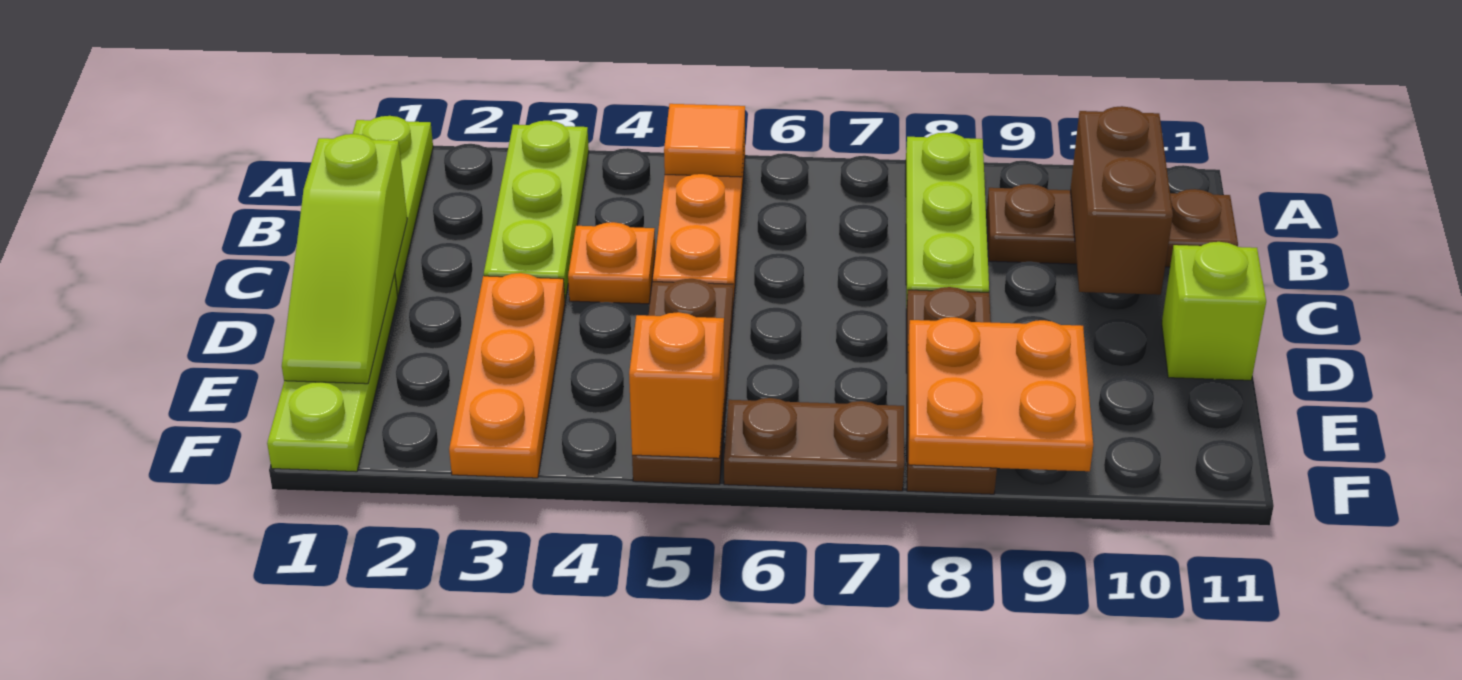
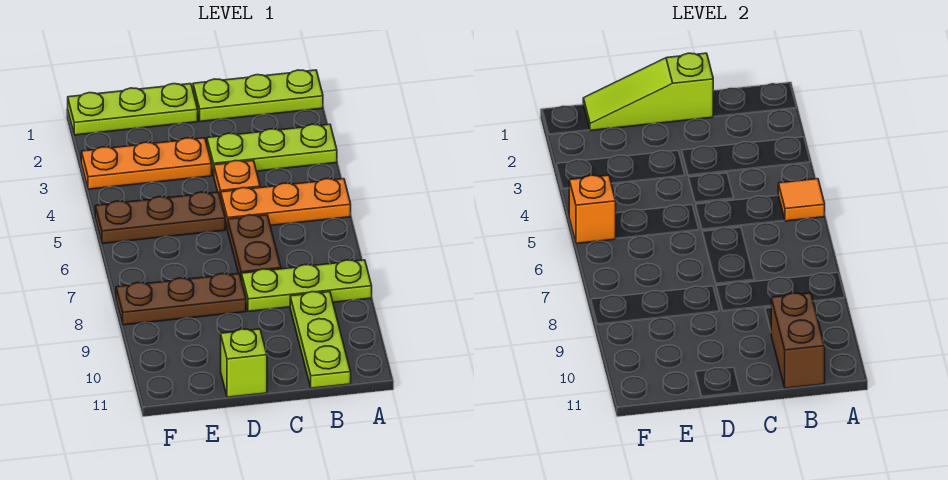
brown plate B9:B11 level 1 -> lime plate B9:B11 level 1
brown brick B10:C10 level 2 -> brown brick B10:B11 level 2
orange plate E8:F9 level 2 -> none
brown plate F6:F7 level 1 -> brown plate C6:C7 level 1

